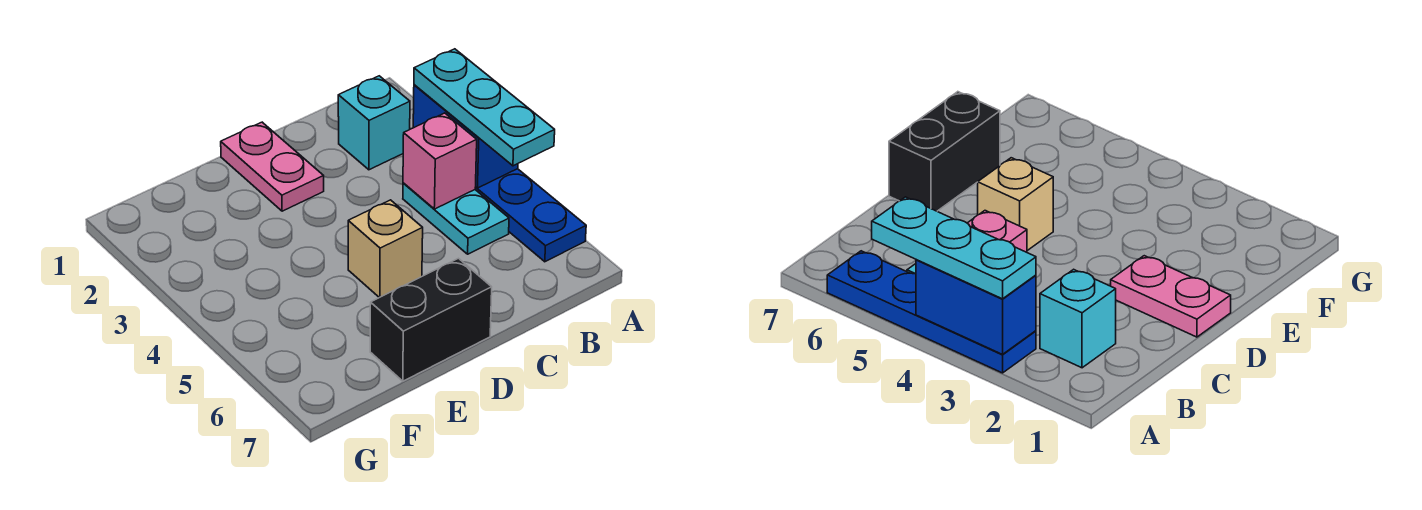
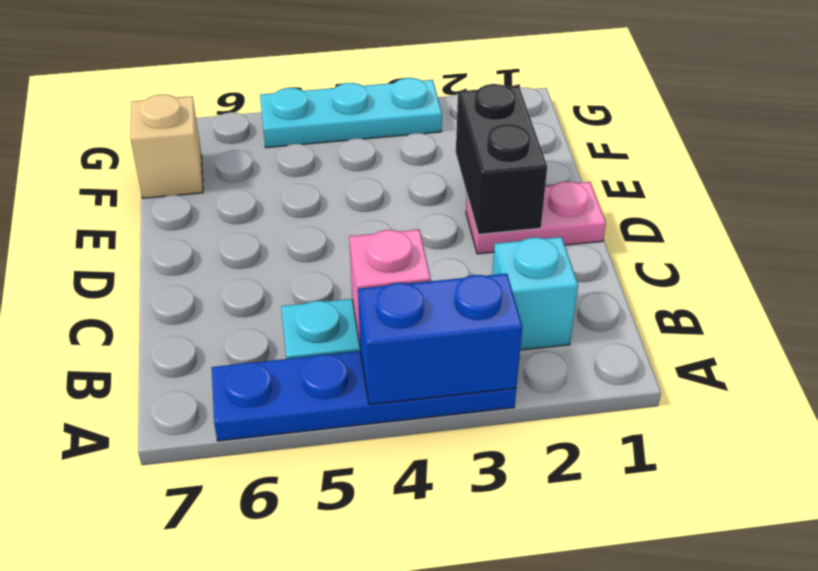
cyan plate A3:A5 level 3 -> cyan plate G3:G5 level 1
tan brick D5 level 1 -> tan brick F7 level 1
black brick D7:E7 level 1 -> black brick D2:E2 level 2

